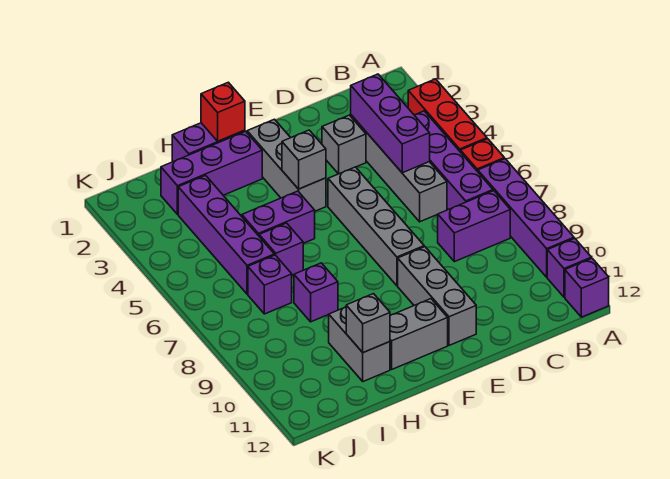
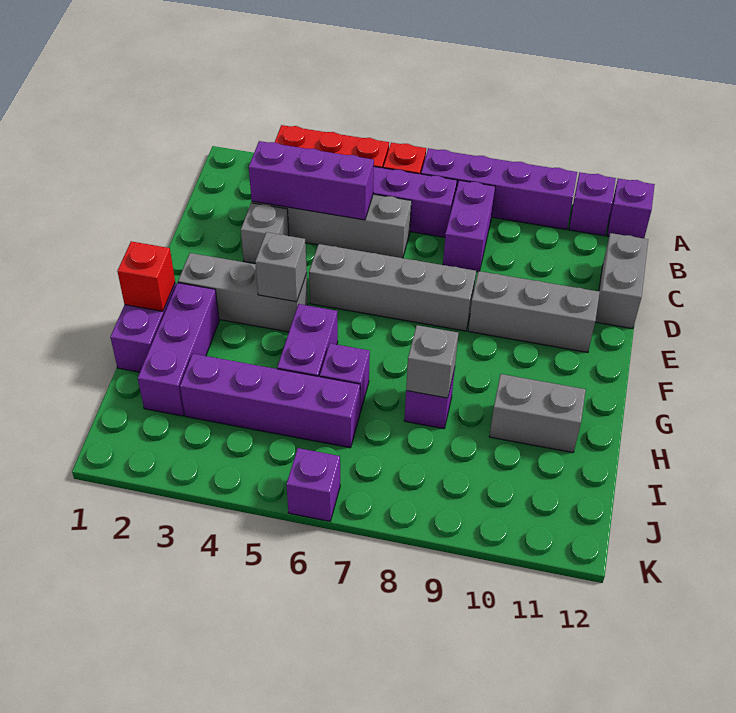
grey brick F11:G11 level 1 -> grey brick C12:D12 level 1
grey brick H11 level 2 -> grey brick H8 level 2
purple brick I7 level 1 -> purple brick K6 level 1

